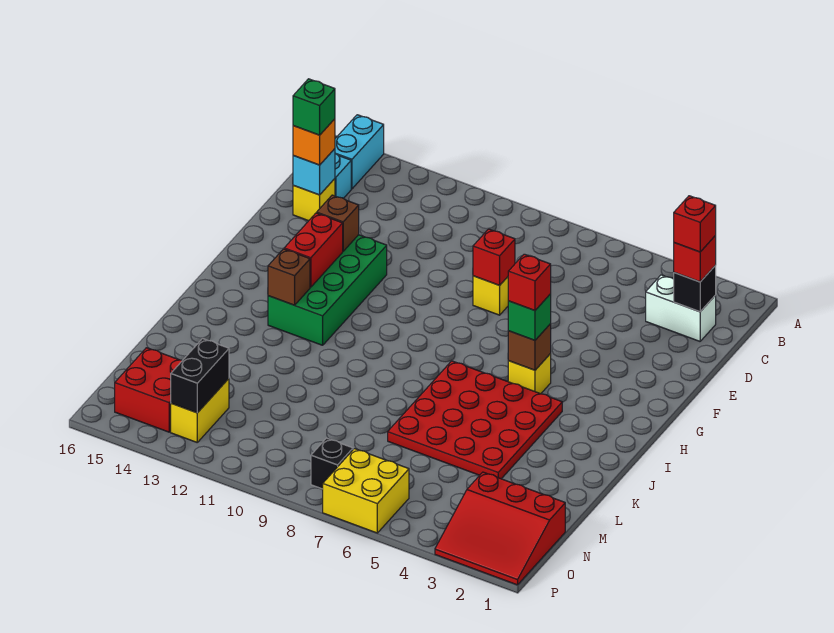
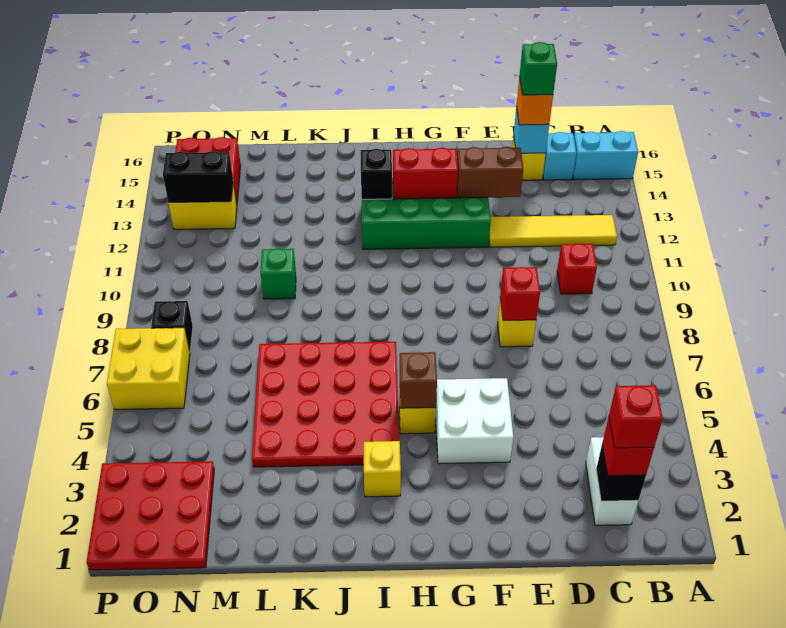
none -> yellow tile B12:E12 level 1
none -> white brick F4:G5 level 1
brown brick F13 level 2 -> brown brick E13:F13 level 2
green brick H5 level 3 -> green brick L10 level 1
red brick H5 level 4 -> red brick C10 level 1
none -> yellow brick I3 level 1
brown brick I13 level 2 -> black brick I13 level 2
red slope N1:P3 level 1 top N -> red plate N1:P3 level 1

